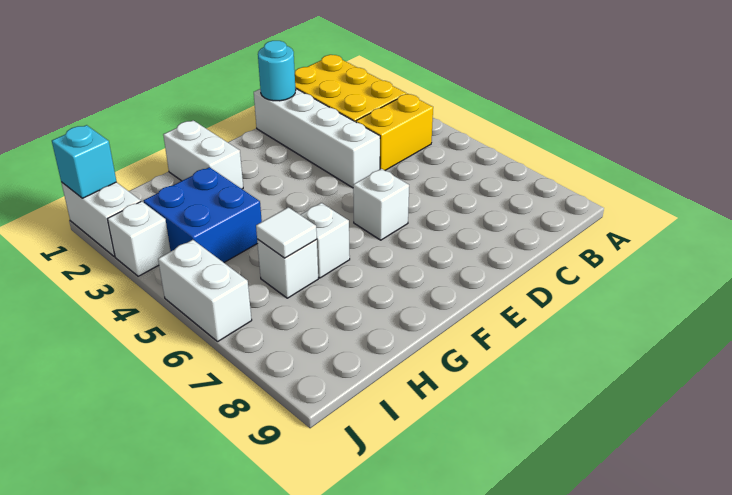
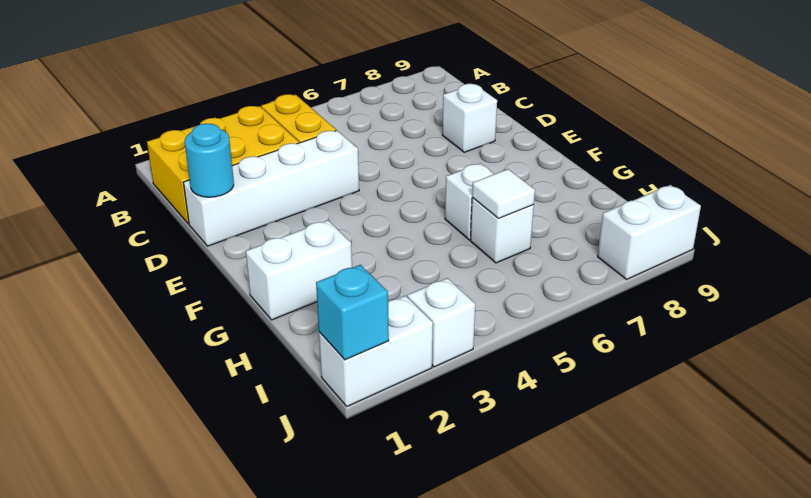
white brick E6 level 1 -> white brick D8 level 1
blue brick H3:I4 level 1 -> none
white brick J5:J6 level 1 -> white brick J8:J9 level 1

